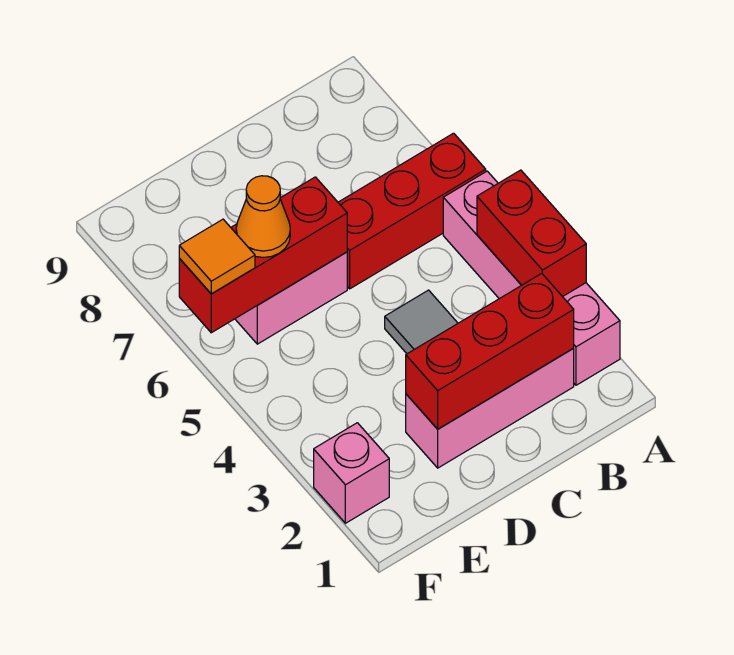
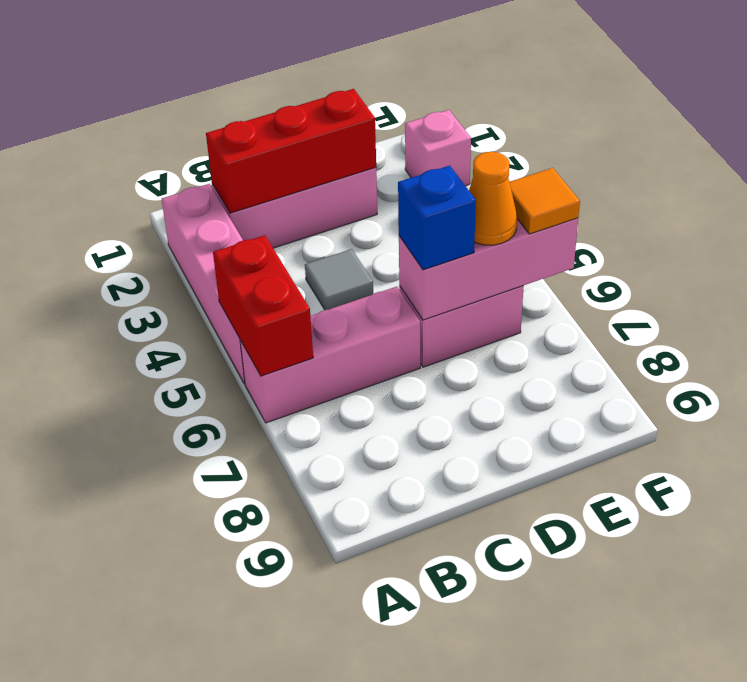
red brick A3:A4 level 2 -> red brick A5:A6 level 2
red brick A6:C6 level 1 -> pink brick A6:C6 level 1
red brick D6:F6 level 2 -> pink brick D6:F6 level 2
none -> blue brick D6 level 3

